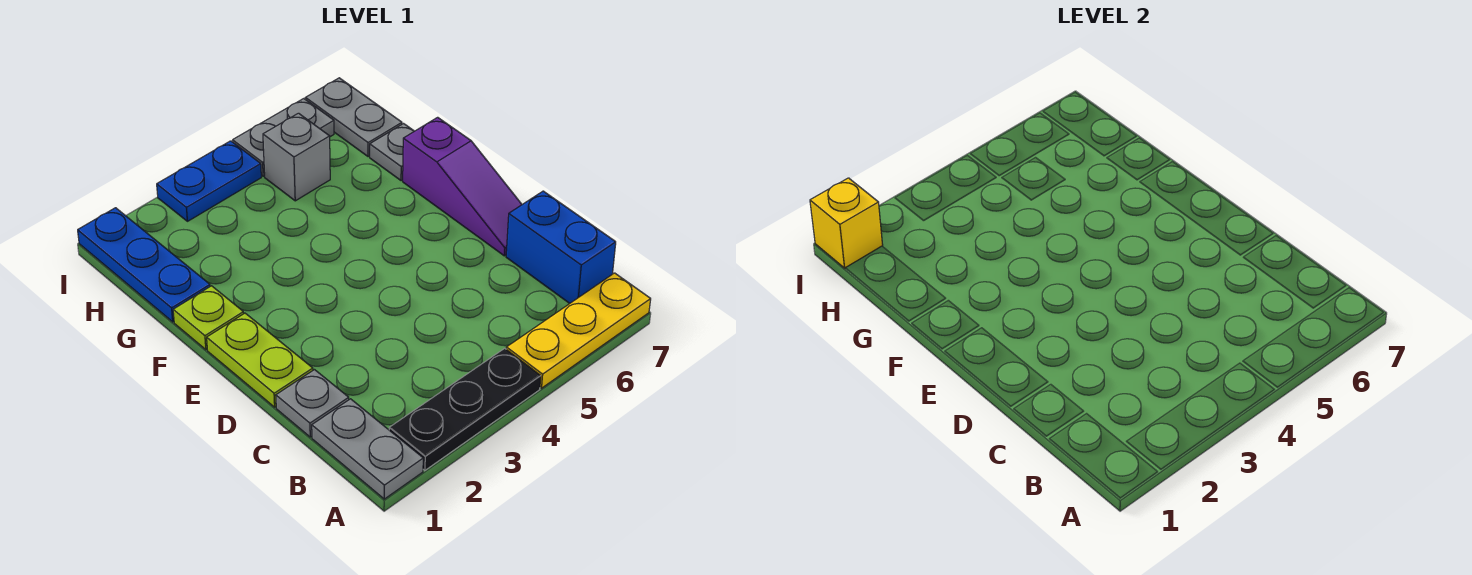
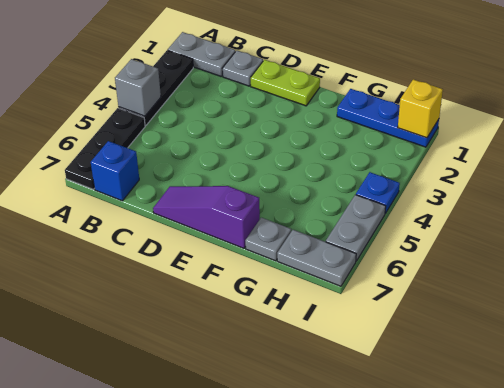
yellow plate A5:A7 level 1 -> black plate A5:A7 level 1
blue brick B7:C7 level 1 -> blue brick B7 level 1
lime plate F1 level 1 -> none
grey brick H5 level 1 -> grey brick A4 level 2
blue plate I3:I4 level 1 -> blue plate I4 level 1

